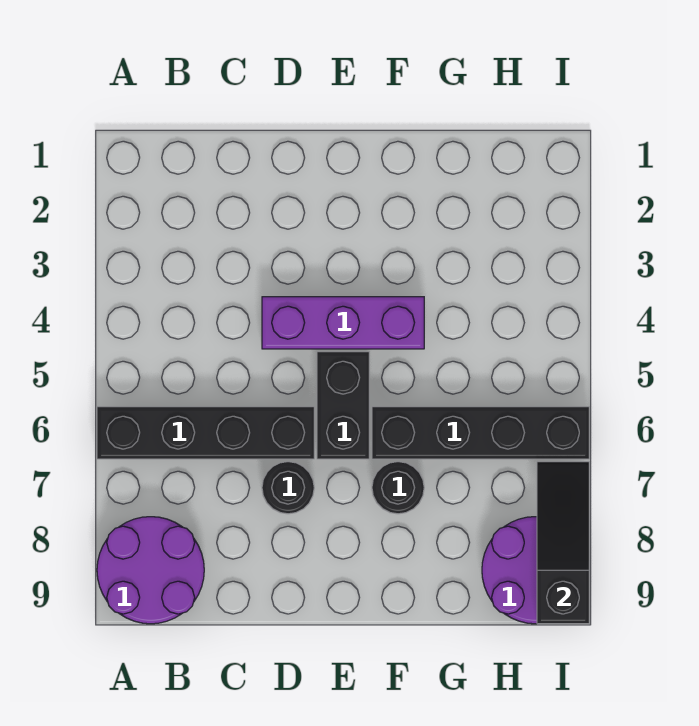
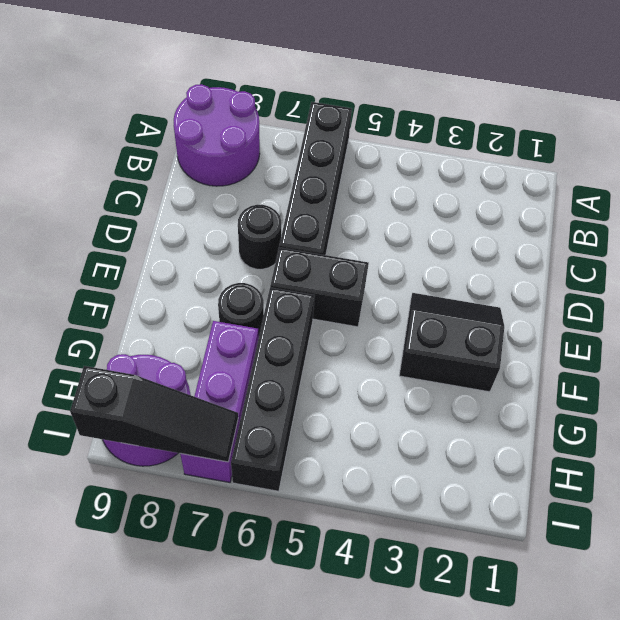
purple brick D4:F4 level 1 -> purple brick G7:I7 level 1
none -> black slope E2:F3 level 1 top F

